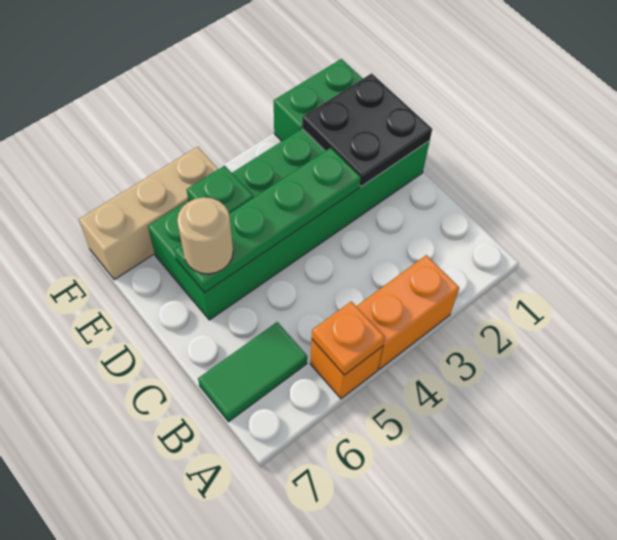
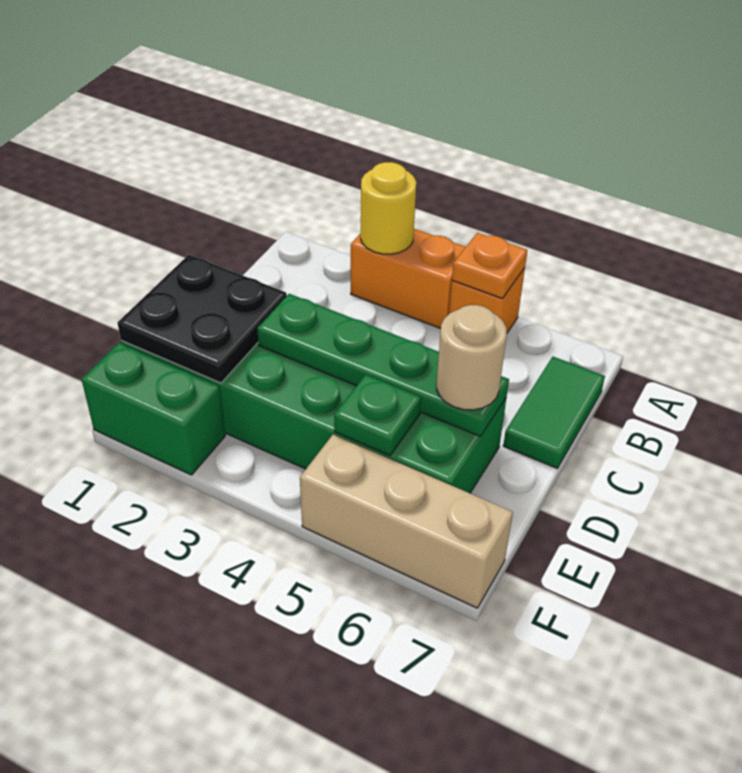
none -> yellow round brick A3 level 2
green tile B6:B7 level 1 -> green tile B7:C7 level 1

